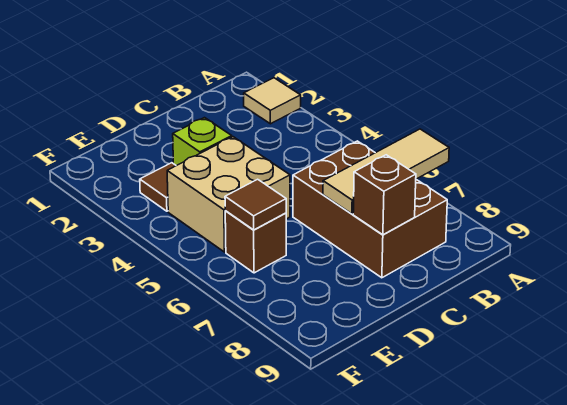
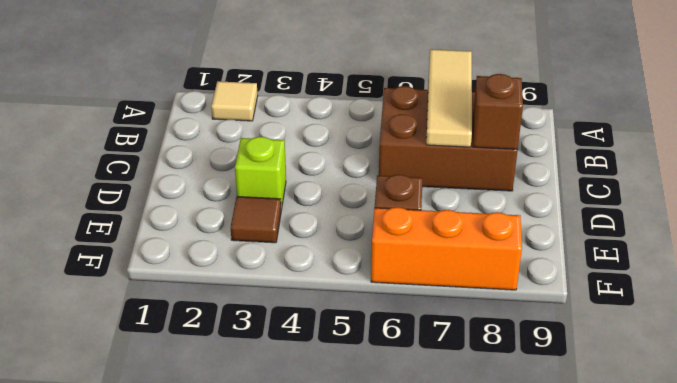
tan brick D4:E5 level 1 -> none
brown tile E6 level 2 -> none
none -> orange brick F6:F8 level 1

